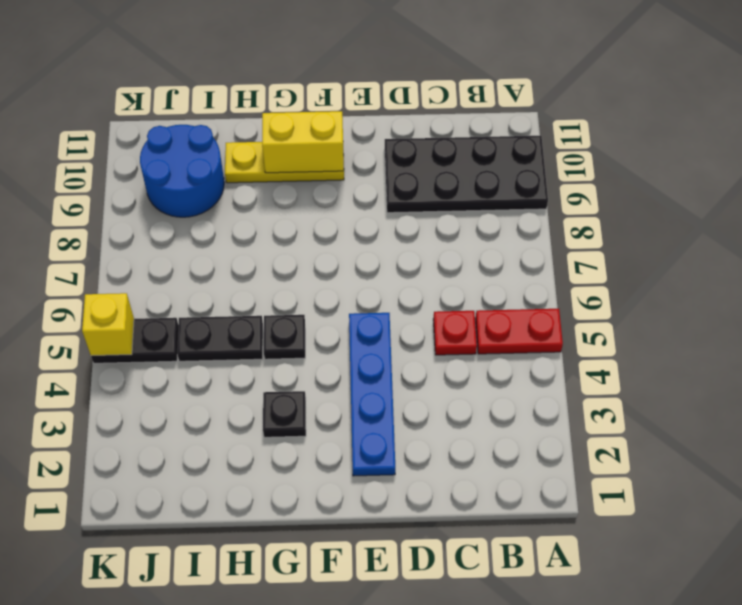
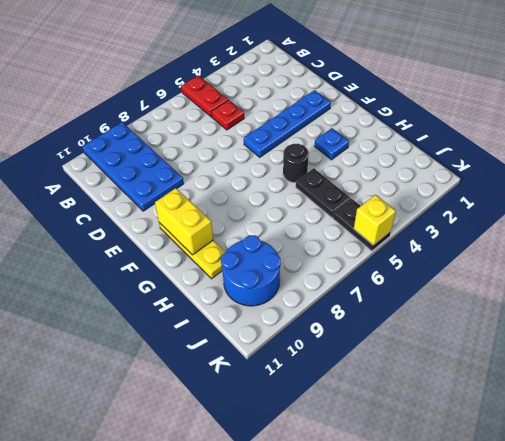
black plate A9:D10 level 1 -> blue plate A9:D10 level 1
black plate G3 level 1 -> blue plate G3 level 1
black plate G5 level 1 -> black round brick G5 level 1

